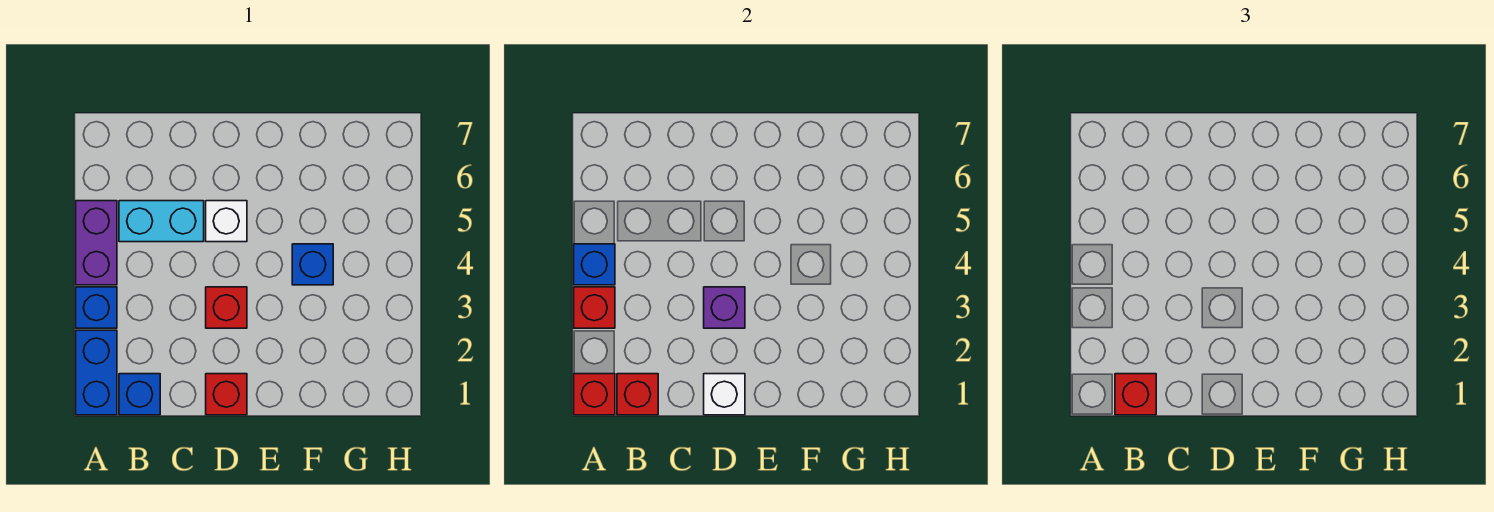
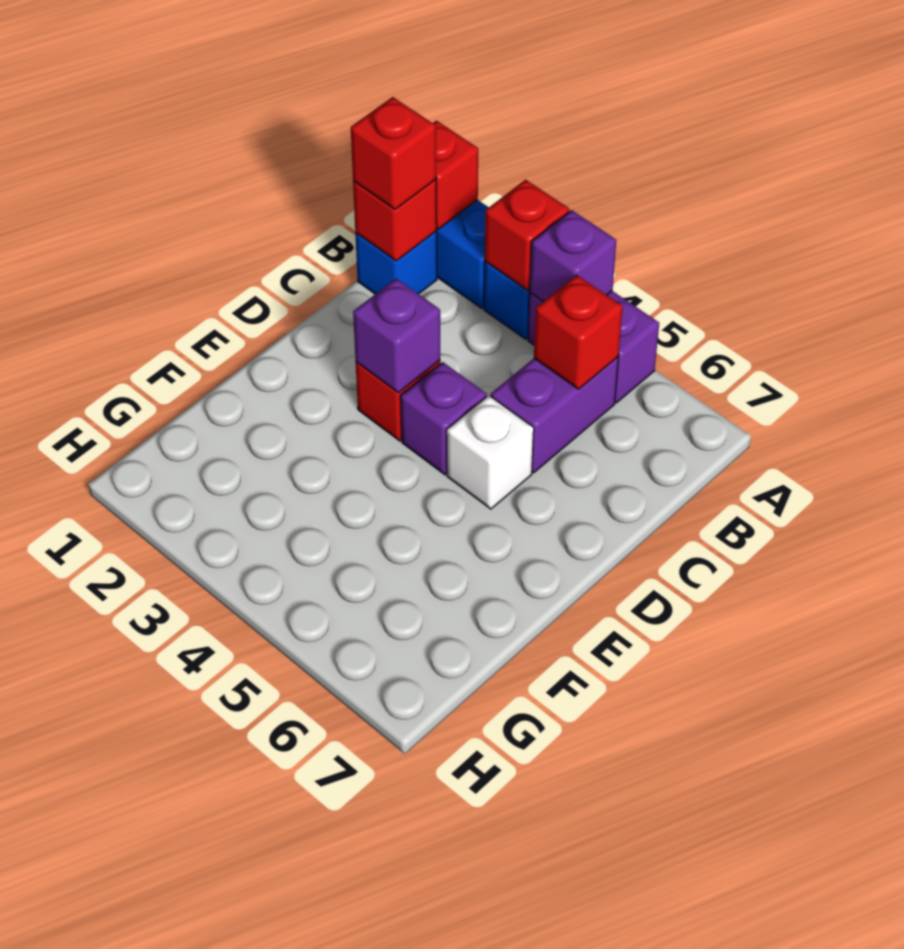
blue brick A4 level 2 -> purple brick A4 level 2
cyan brick B5:C5 level 1 -> purple brick B5:C5 level 1
red brick D1 level 1 -> red brick B5 level 2
white brick D1 level 2 -> none
none -> purple brick D4 level 1
blue brick F4 level 1 -> none

